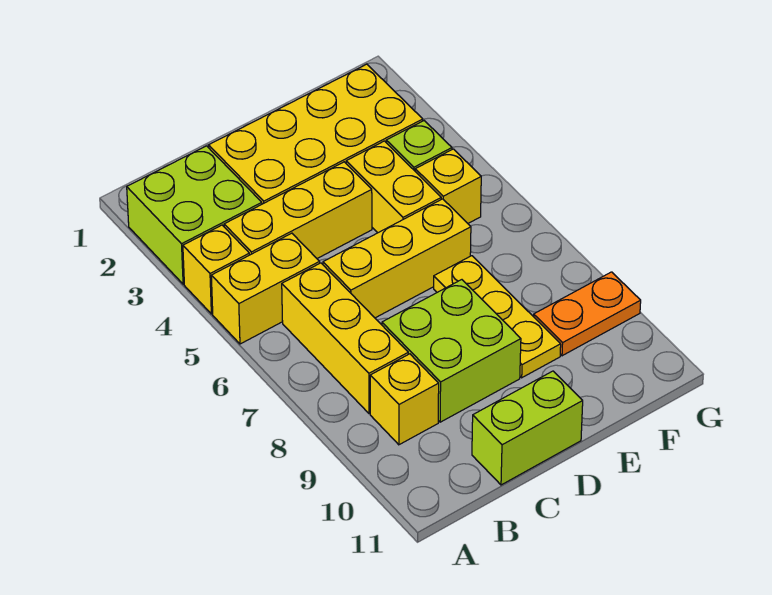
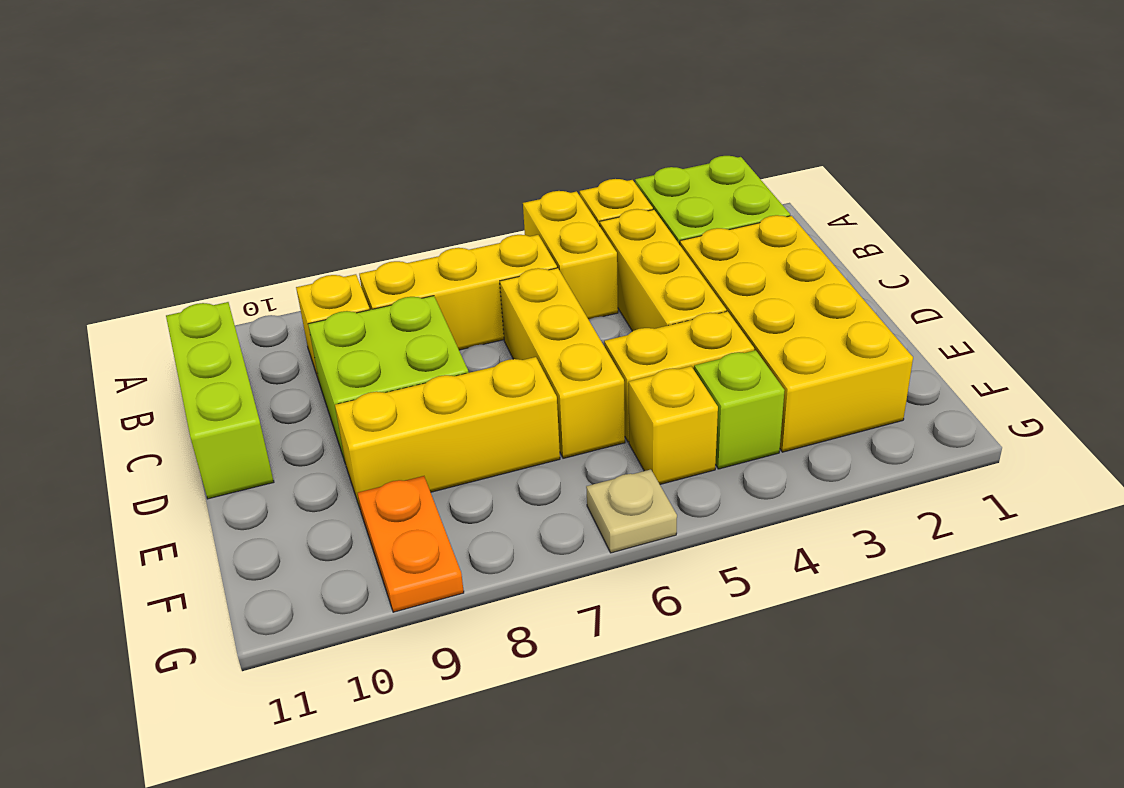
lime brick C11:D11 level 1 -> lime brick B11:D11 level 1
yellow plate E7:E9 level 1 -> yellow brick E7:E9 level 1
none -> tan plate G6 level 1

